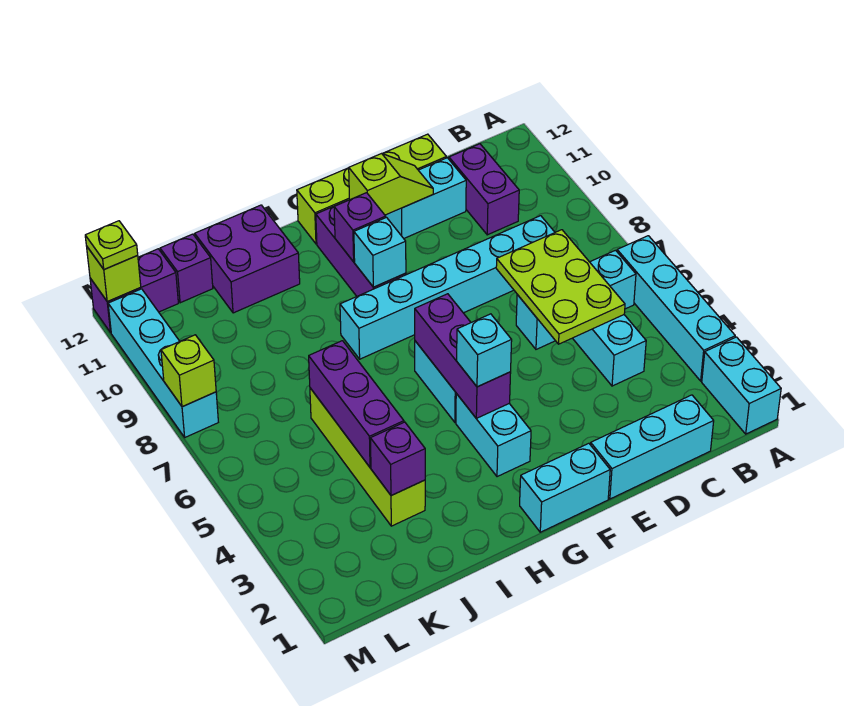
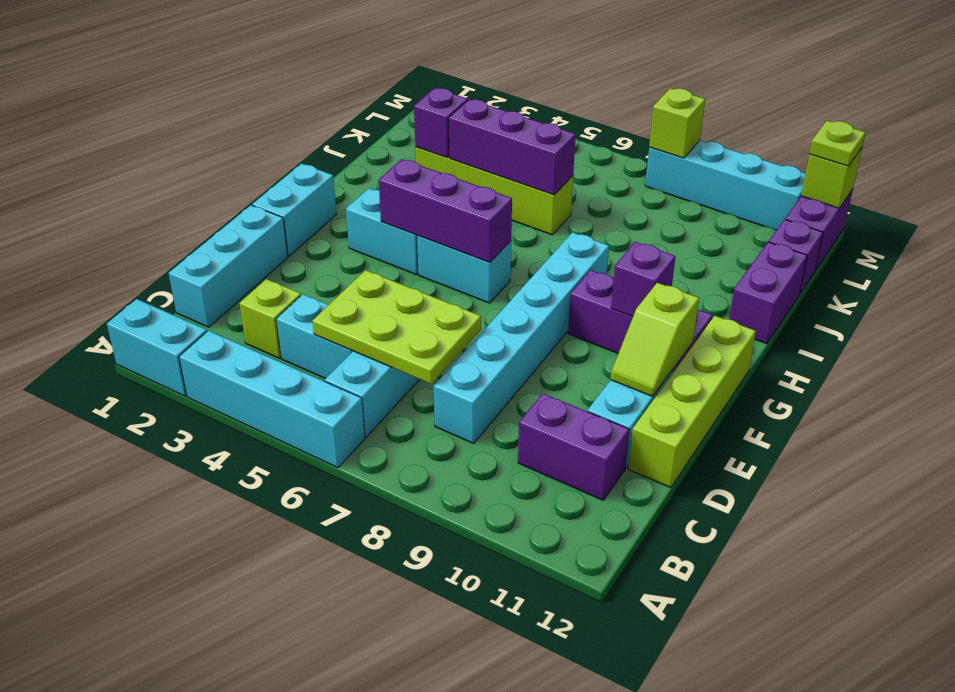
none -> lime brick C3 level 1
cyan brick G4 level 3 -> none
cyan brick G9 level 2 -> none
purple brick I11:J12 level 1 -> purple brick I12:J12 level 1

